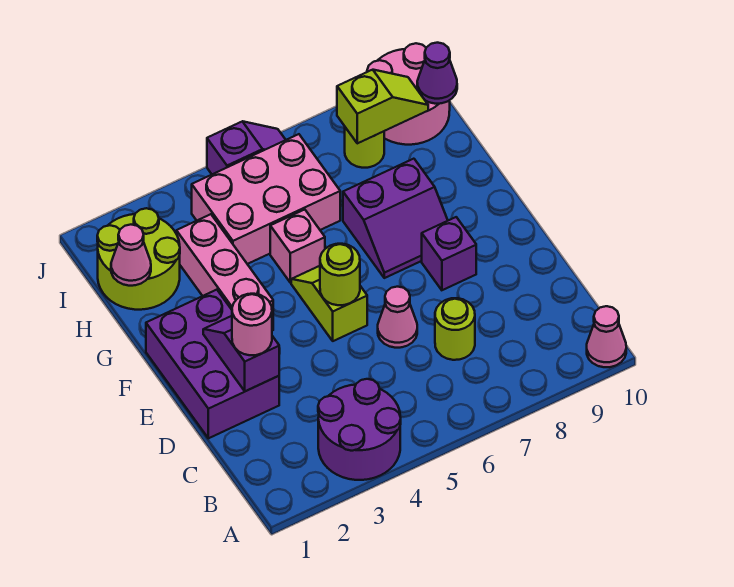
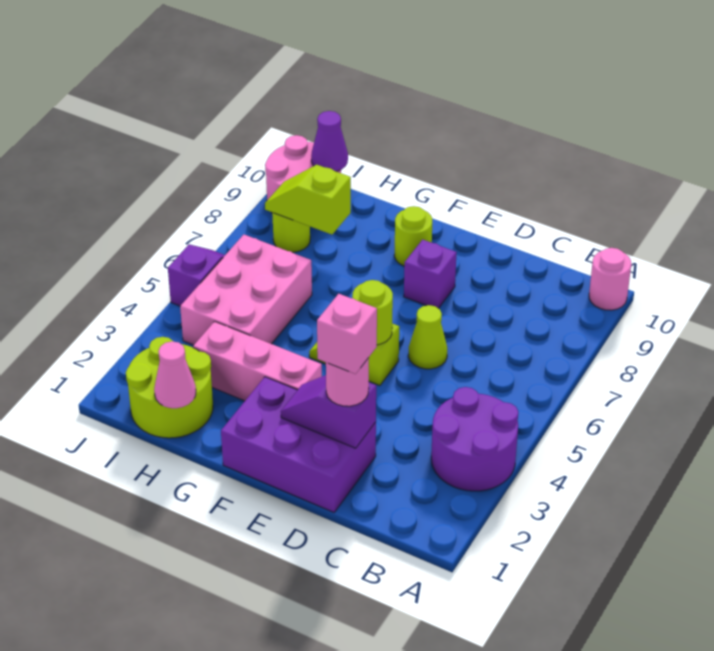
pink cone A10 level 1 -> pink round brick A10 level 1
lime round brick C7 level 1 -> lime round brick F9 level 1
pink cone D6 level 1 -> lime cone D6 level 1
purple slope F7:G8 level 1 top G -> none
pink brick G5 level 1 -> pink brick D2 level 4
lime slope I8:I9 level 2 top 8 -> lime slope H8:I8 level 2 top H

